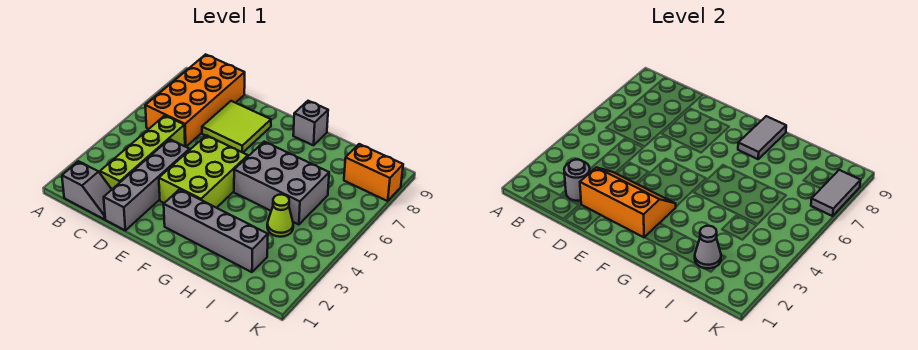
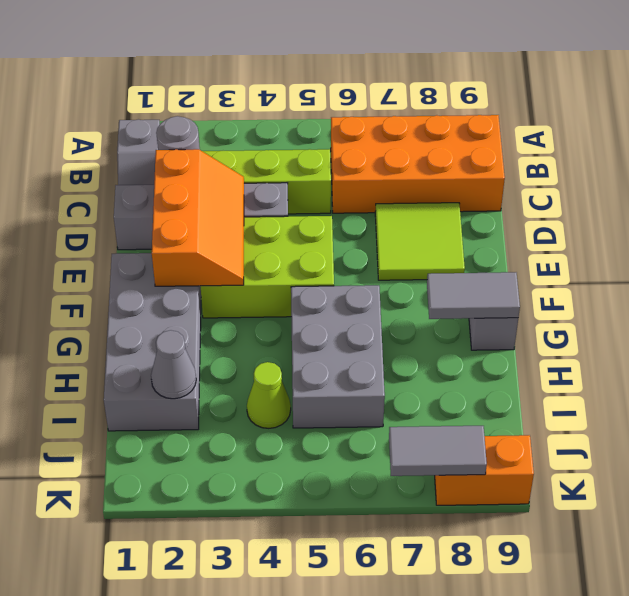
grey brick F2:I2 level 1 -> grey brick F1:I2 level 1
orange brick J8:K8 level 1 -> orange brick K8:K9 level 1

